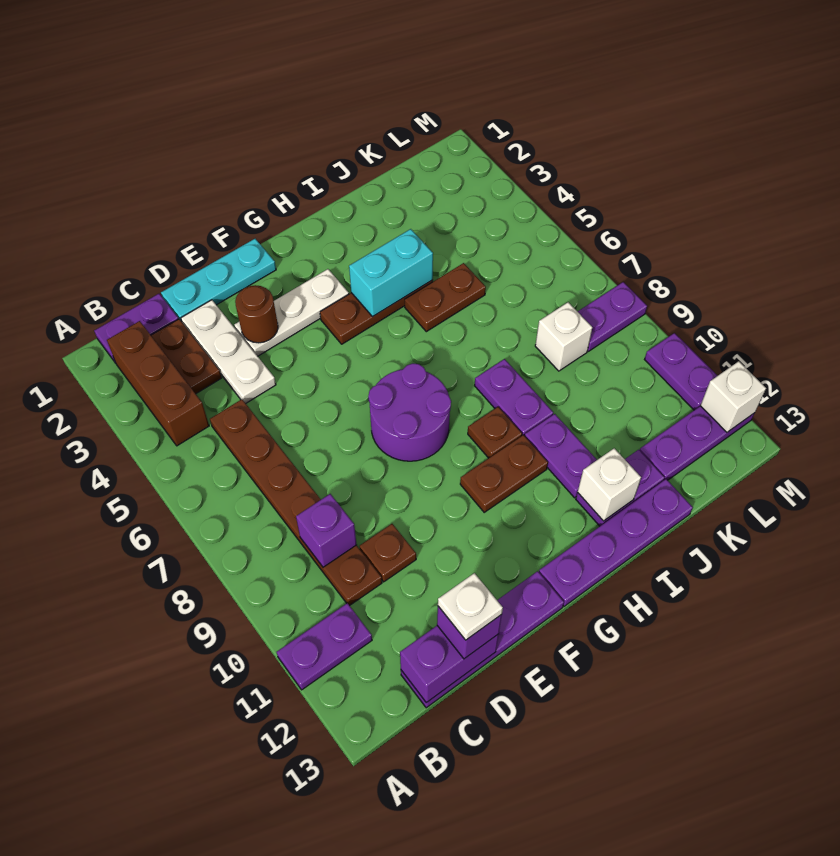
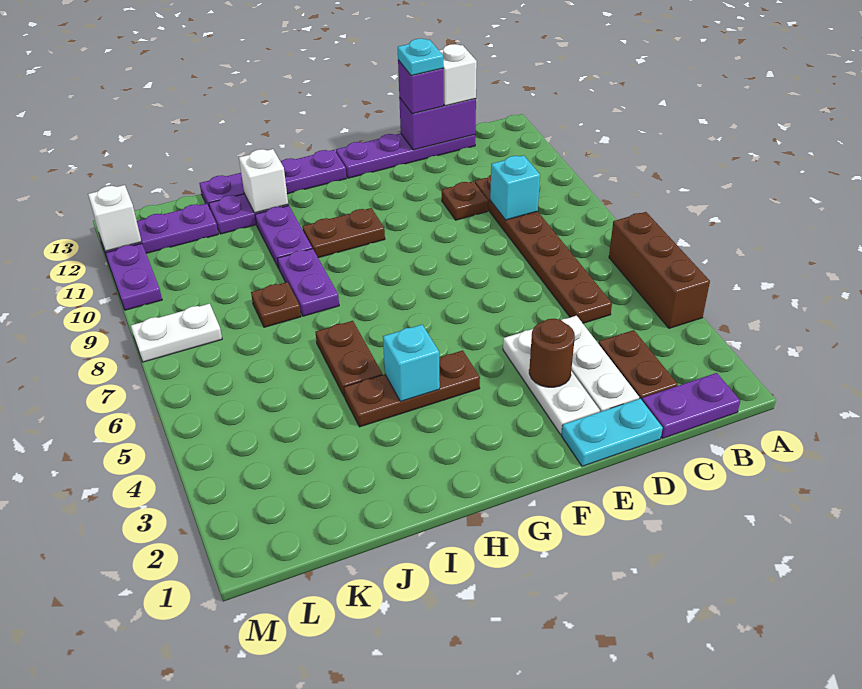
purple plate A11:B11 level 1 -> none
brown brick B2:B4 level 1 -> brown brick A4:A6 level 1
purple brick C9 level 2 -> cyan brick C9 level 2
cyan plate D1:F1 level 1 -> cyan plate D1:E1 level 1
white plate D13 level 4 -> cyan plate D13 level 4
white plate E3:G3 level 1 -> white plate E2:E4 level 1
purple round brick F7:G8 level 1 -> none
cyan brick H4:I4 level 2 -> cyan brick H4 level 2
brown plate H9 level 1 -> brown plate J8 level 1
brown plate I5:J5 level 1 -> brown plate I5:I6 level 1
white brick K8 level 1 -> white brick C13 level 3
purple plate L8:M8 level 1 -> white plate L8:M8 level 1

